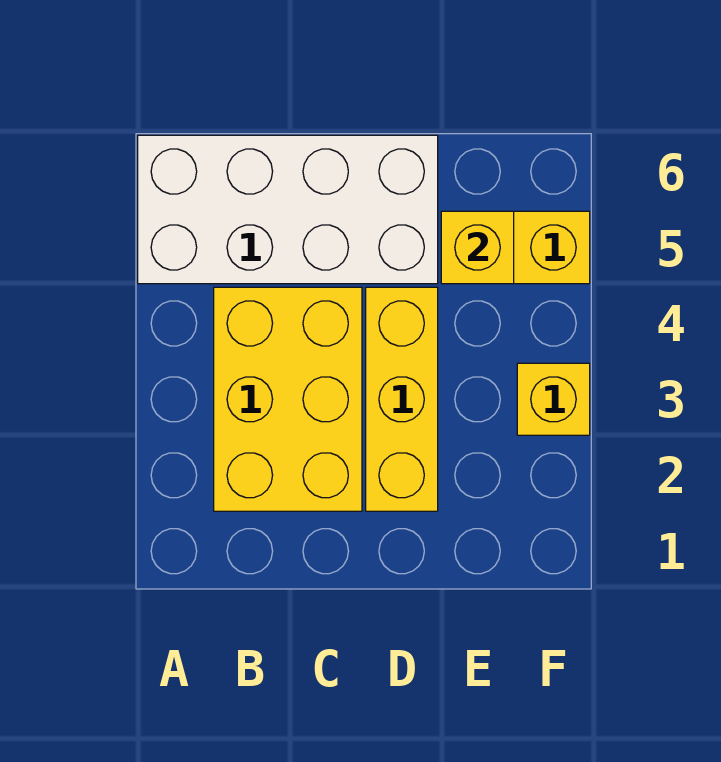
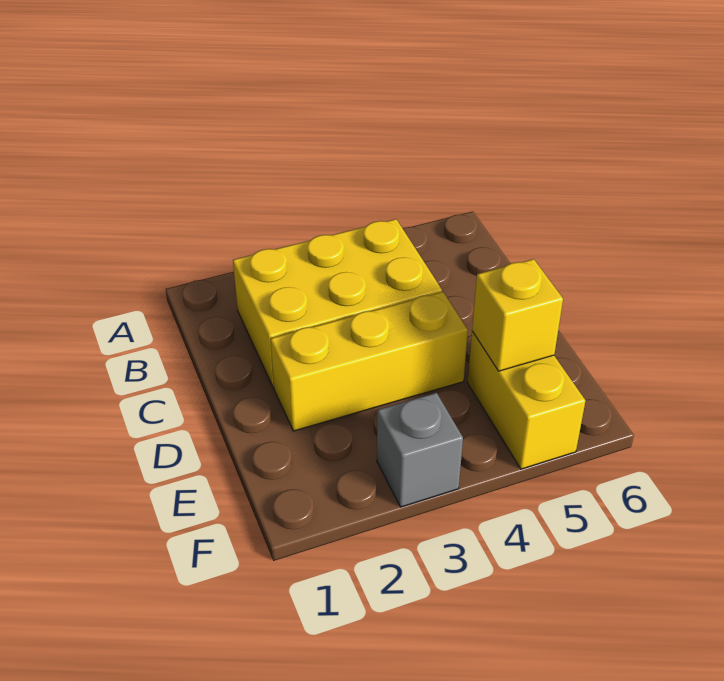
white brick A5:D6 level 1 -> none
yellow brick F3 level 1 -> grey brick F3 level 1

